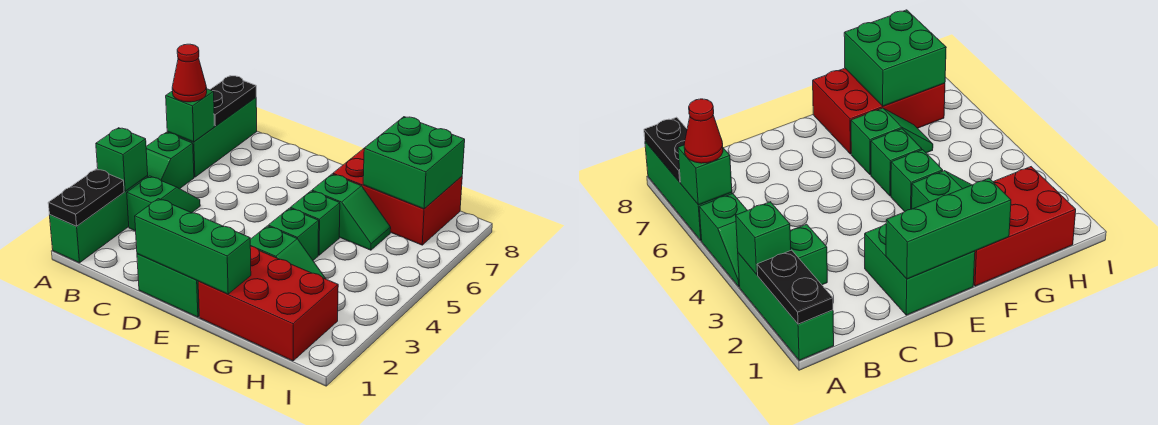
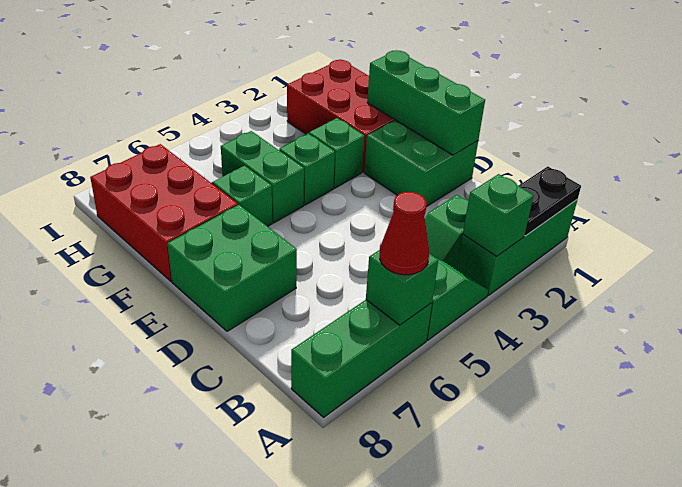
black plate A7:A8 level 2 -> none
green brick F5 level 1 -> green brick F5:G5 level 1
green brick G7:H8 level 2 -> green brick D7:E8 level 1

